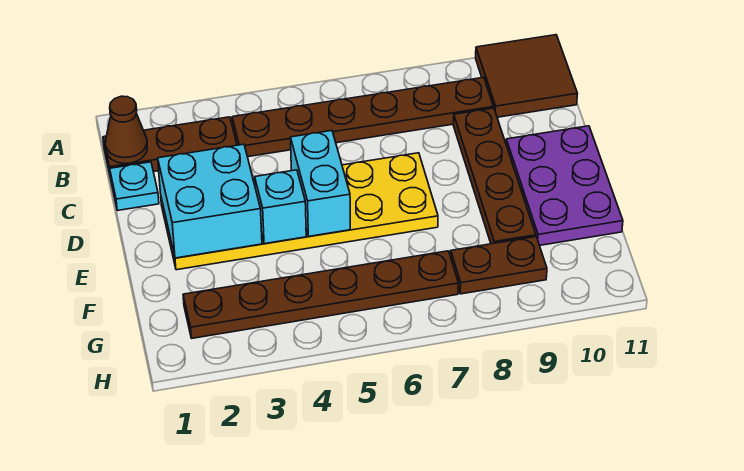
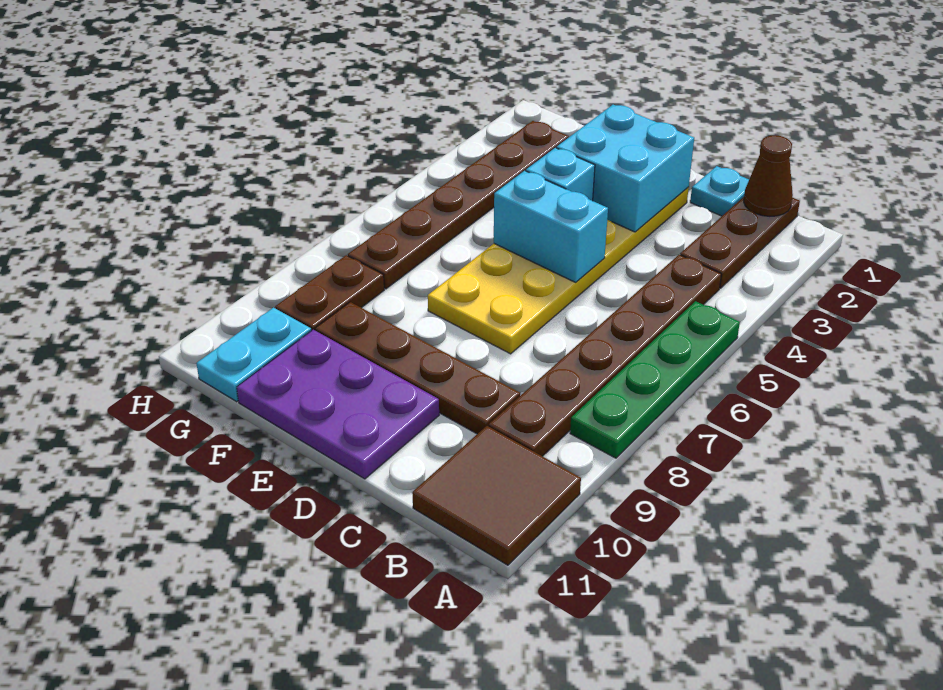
none -> green plate A5:A8 level 1
none -> cyan plate G10:G11 level 1

